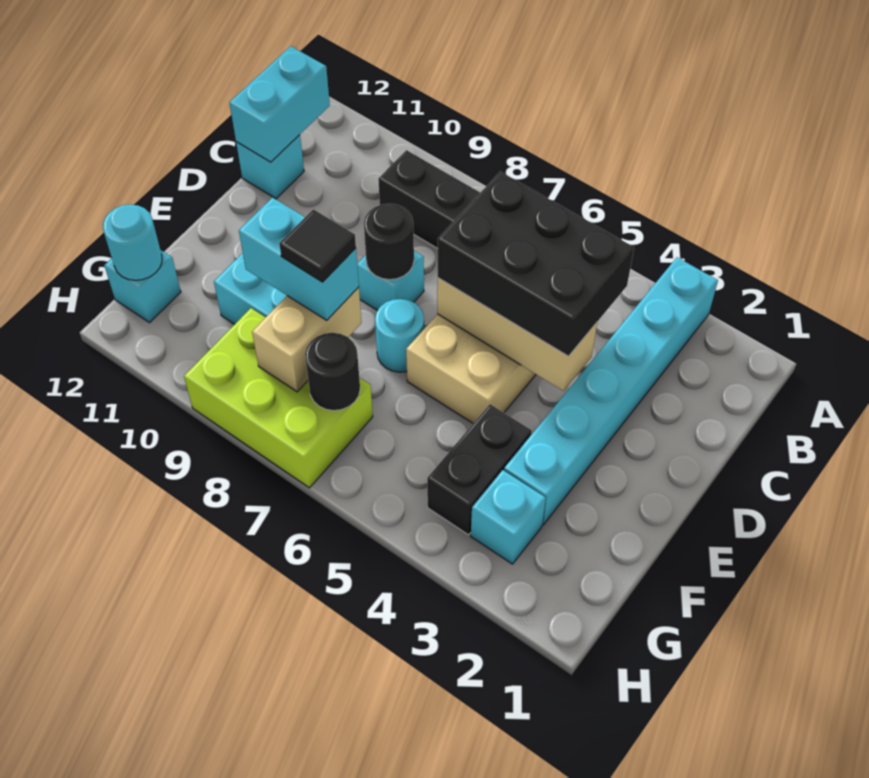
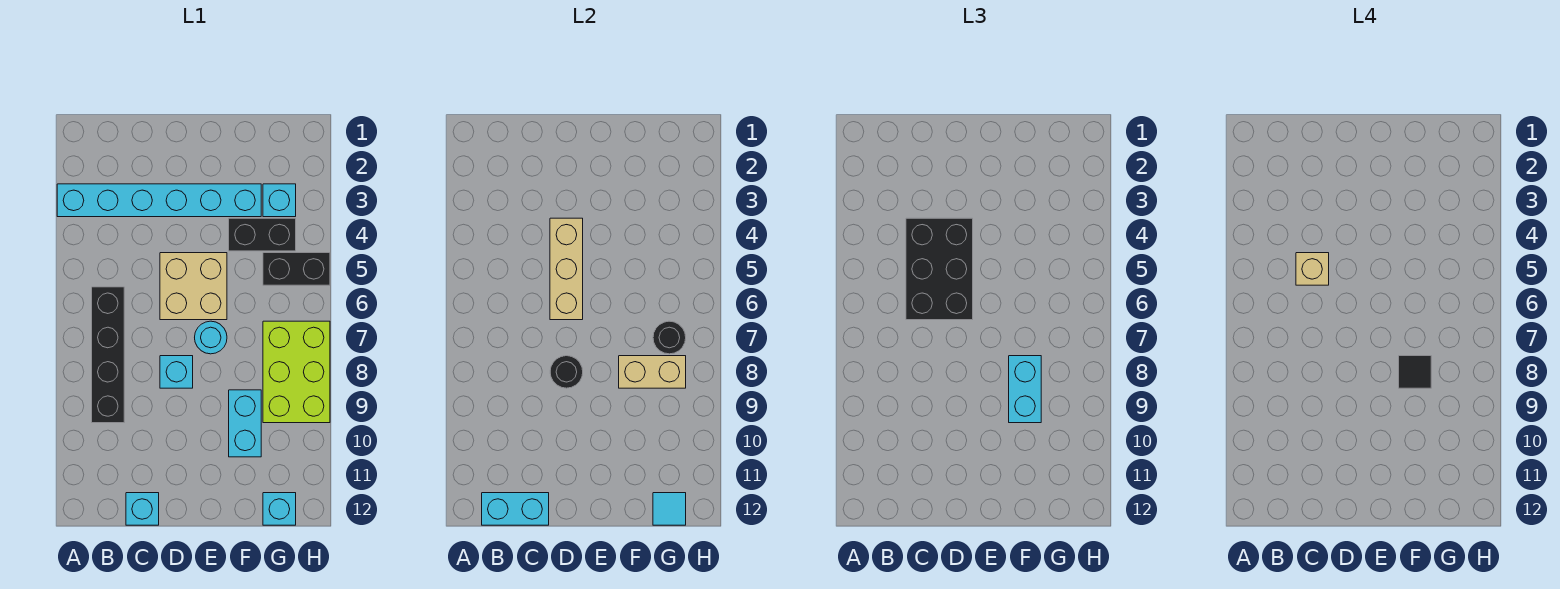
none -> tan brick C5 level 4
none -> black brick G5:H5 level 1
cyan round brick G12 level 2 -> cyan tile G12 level 2

